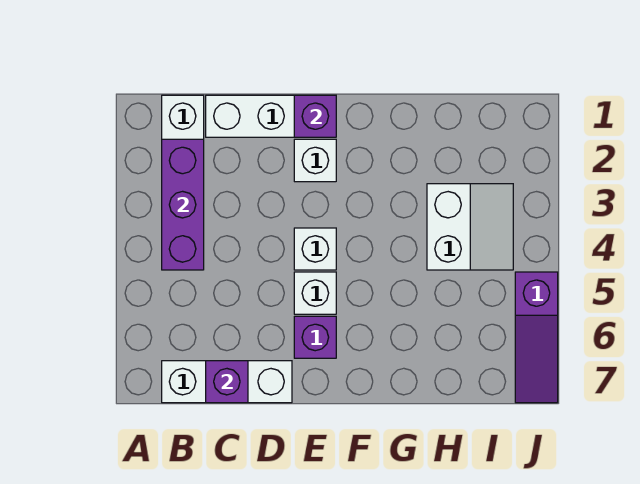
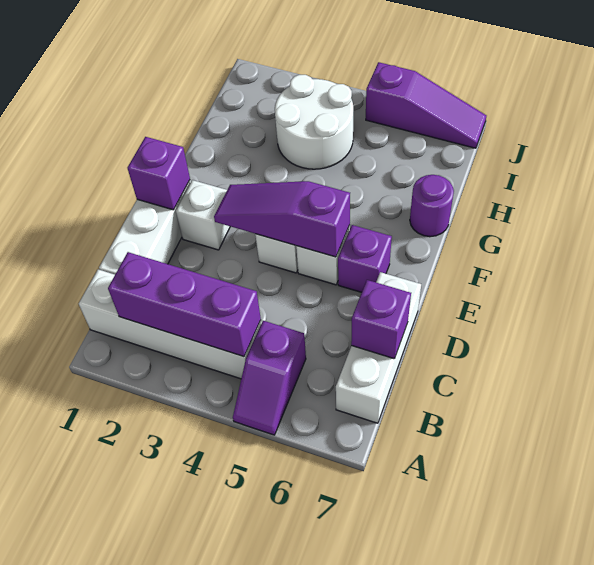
none -> purple slope A5:B5 level 1 top B
none -> purple slope E3:E5 level 2 top 5
none -> purple round brick G7 level 1
white slope H3:I4 level 1 top H -> white round brick H3:I4 level 1

